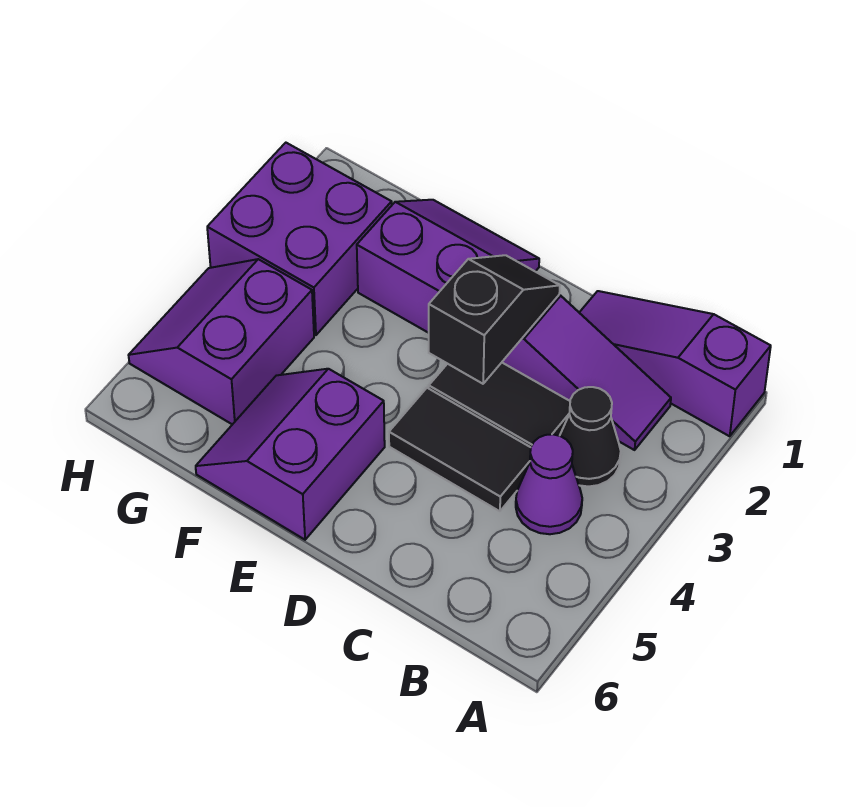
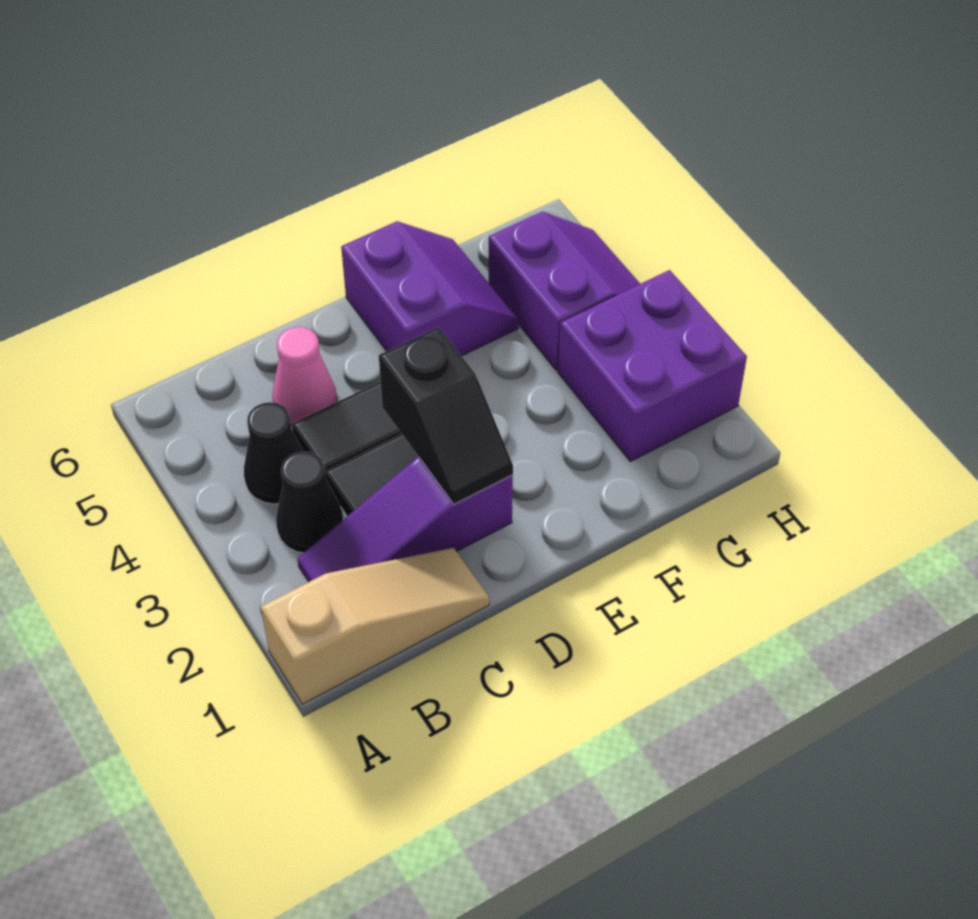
purple slope A1:C1 level 1 top A -> tan slope A1:C1 level 1 top A
purple cone B4 level 1 -> black cone B4 level 1
none -> pink cone C5 level 1
purple slope E1:F2 level 1 top 2 -> none

